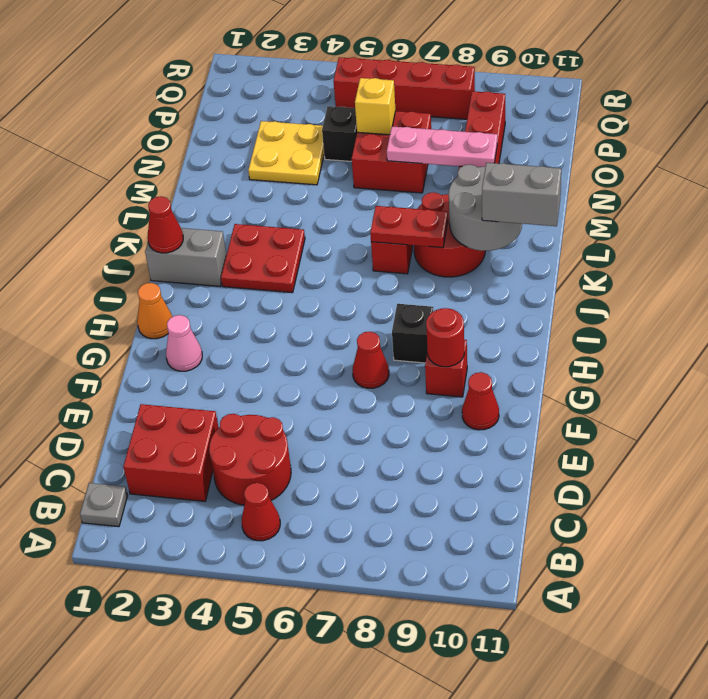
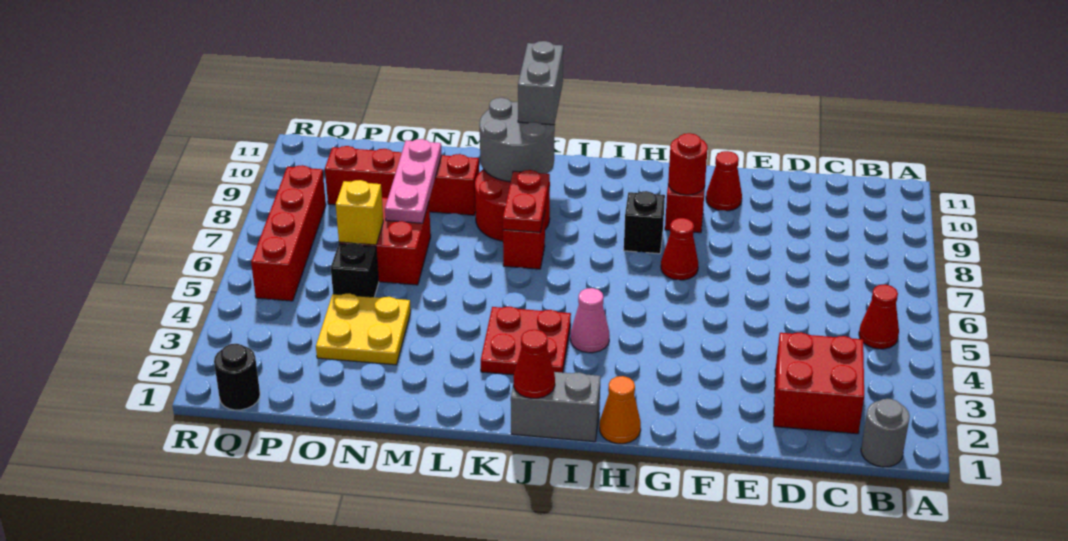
grey plate B1 level 1 -> grey round brick B1 level 1
red round brick C4:D5 level 1 -> none
pink cone G2 level 1 -> pink cone I4 level 1
grey brick J1:J2 level 1 -> grey brick I1:J1 level 1
none -> black round brick Q1 level 1

